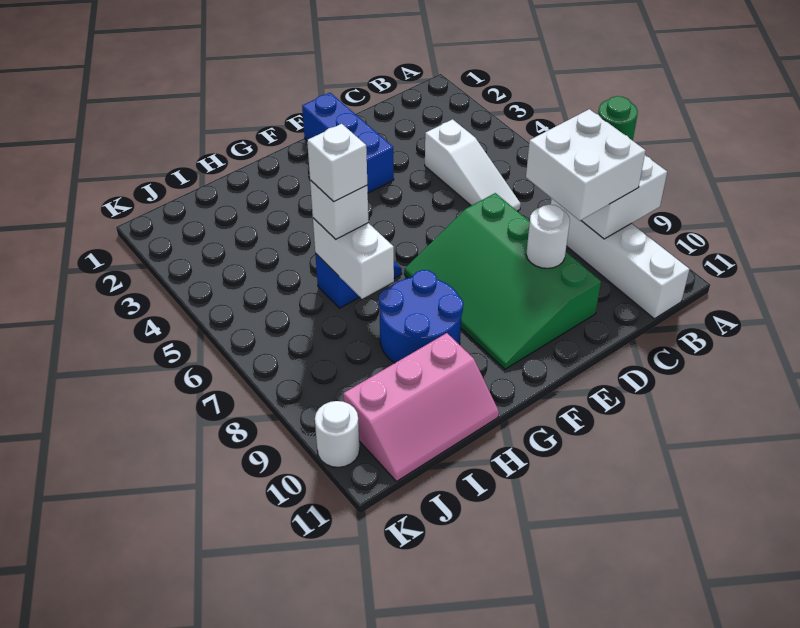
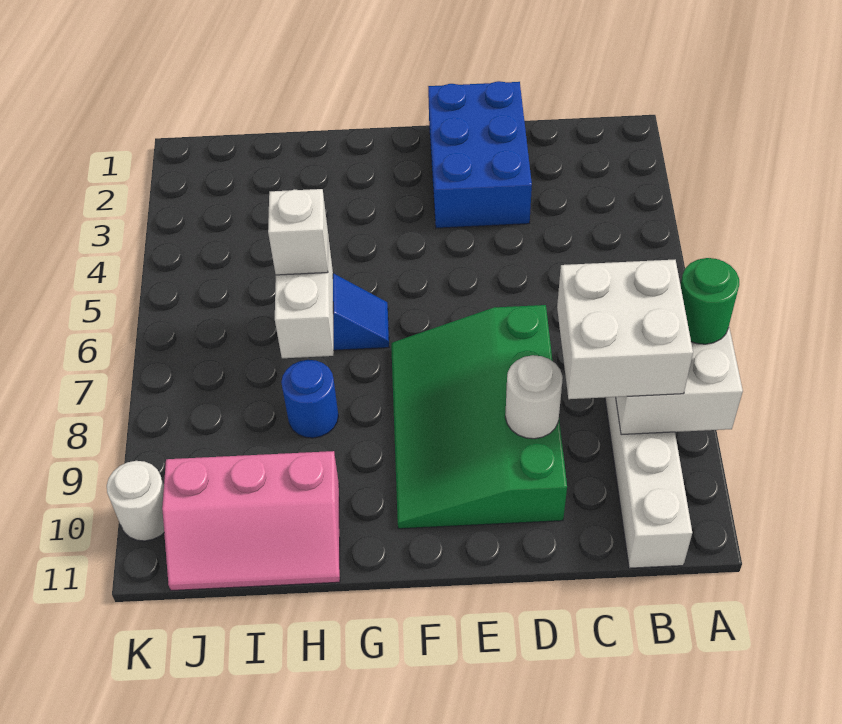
white slope C4:C6 level 1 top 4 -> none
blue brick E1:E3 level 1 -> blue brick D1:E3 level 1
blue round brick G8:H9 level 1 -> blue round brick H8 level 1
white brick H6 level 4 -> none

